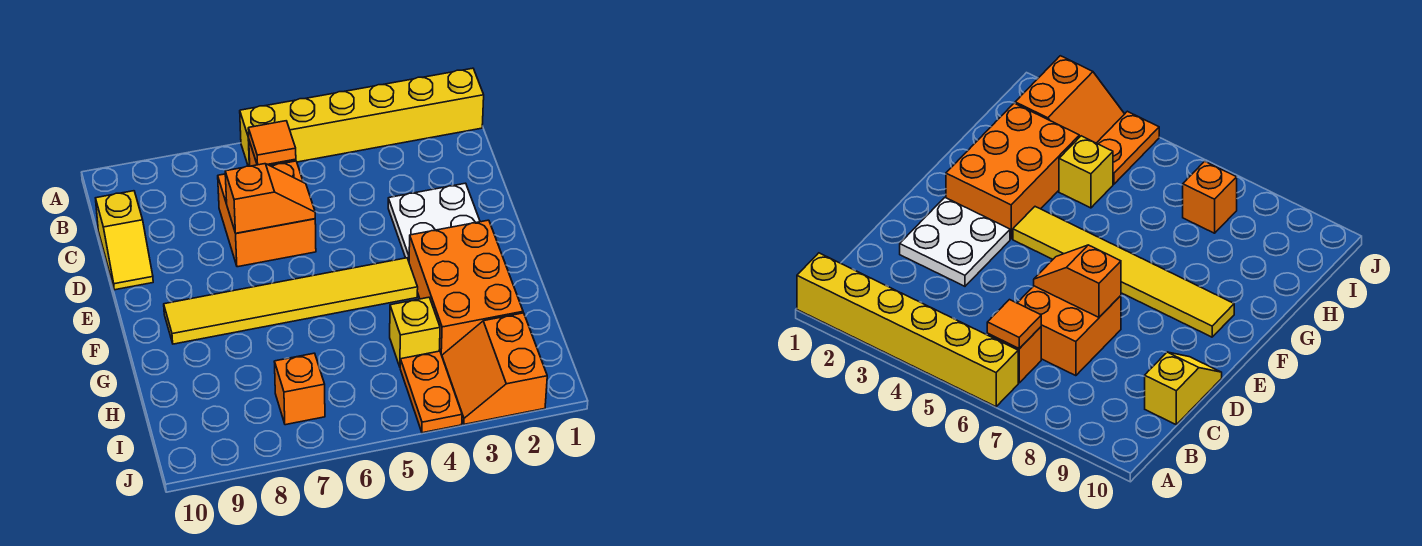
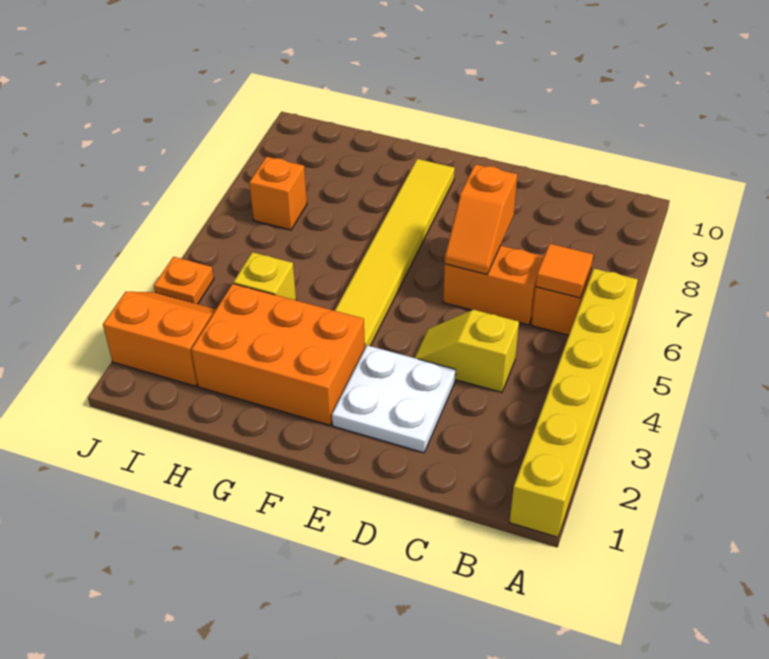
orange brick C6:D7 level 1 -> orange brick C6:D6 level 1
yellow slope C10:D10 level 1 top C -> yellow slope C4:D4 level 1 top C
orange plate I4:J4 level 1 -> orange plate J4 level 1

